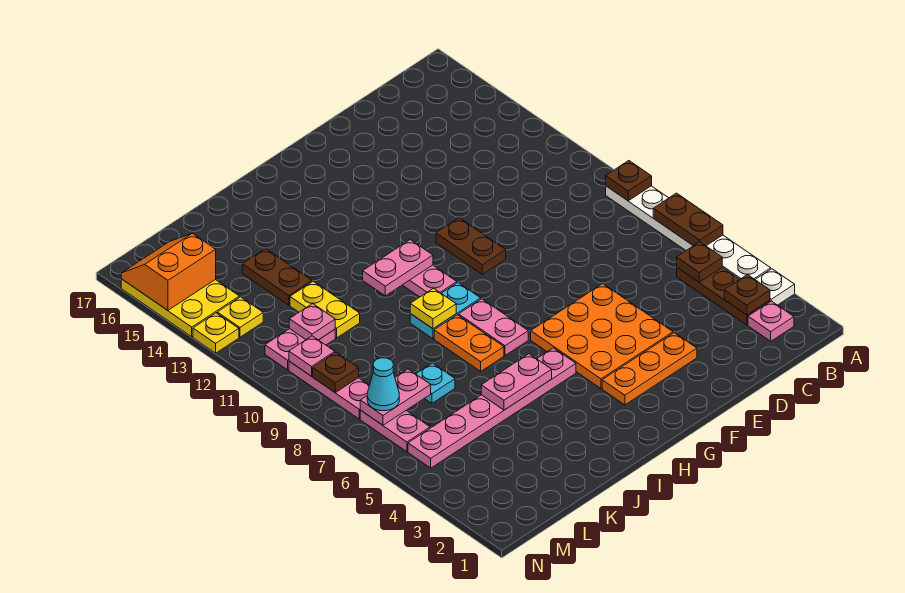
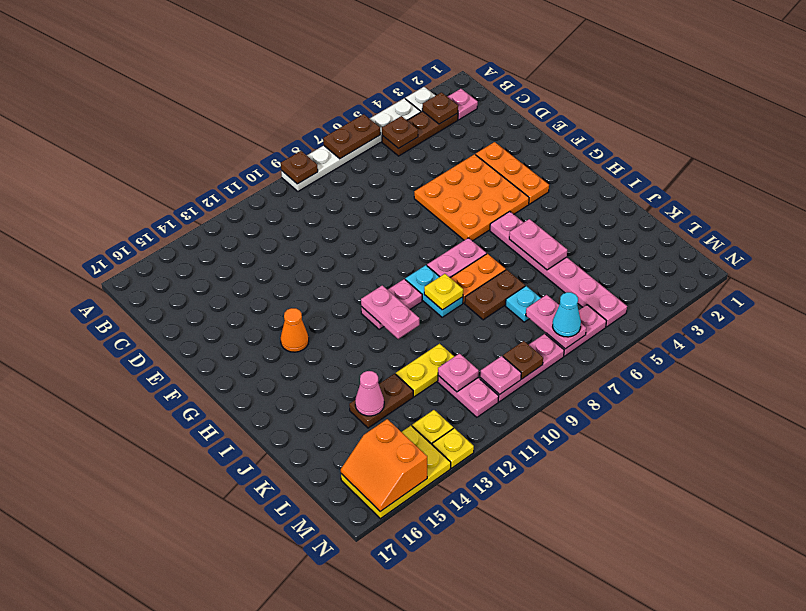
brown plate F10:F11 level 1 -> brown plate J7:J8 level 1
none -> orange cone G14 level 1
none -> pink cone K14 level 2

